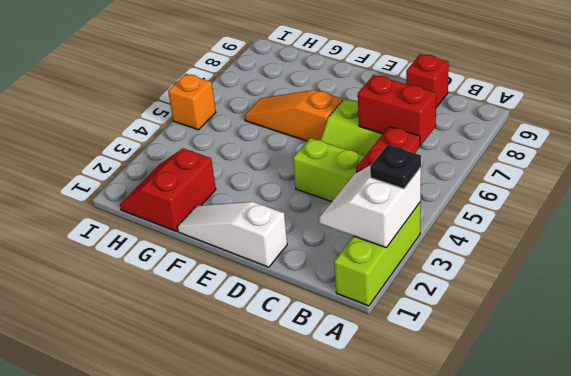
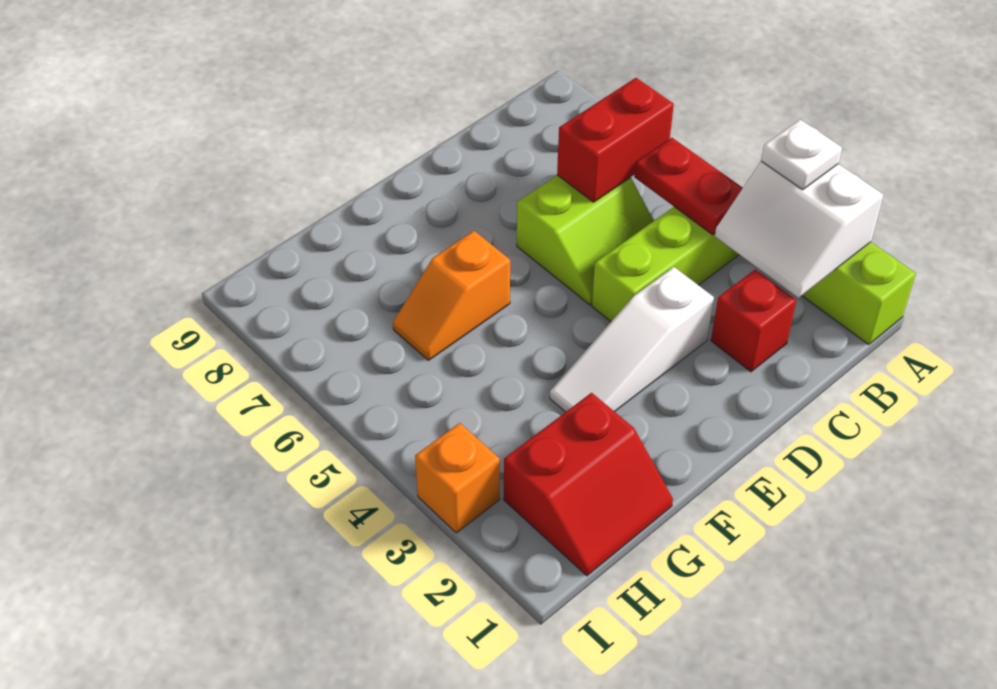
black plate A3 level 3 -> white plate A3 level 3
red brick C9 level 1 -> red brick C2 level 1
white slope D1:F1 level 1 top D -> white slope D3:F3 level 1 top D
orange slope E6:G6 level 1 top E -> orange slope F6:G6 level 1 top F
red slope G1:H2 level 1 top G -> red slope G1:H2 level 1 top 2
orange brick I5 level 1 -> orange brick I3 level 1

